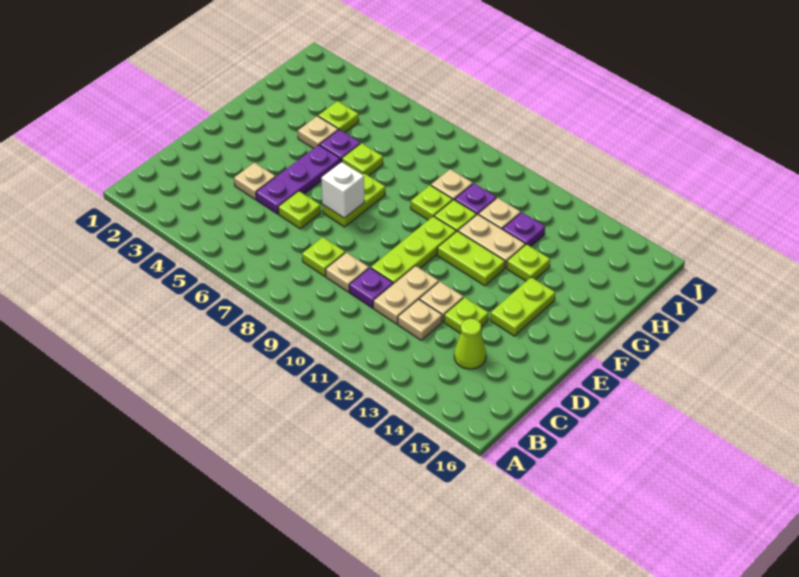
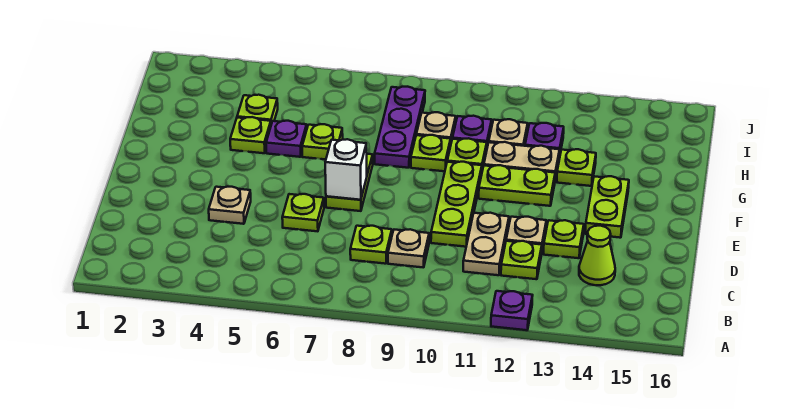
purple plate C10 level 1 -> purple plate A12 level 1
tan plate C12 level 1 -> lime plate C12 level 1
purple plate D5:F5 level 1 -> purple plate G8:I8 level 1
tan plate G4 level 1 -> lime plate G4 level 1

